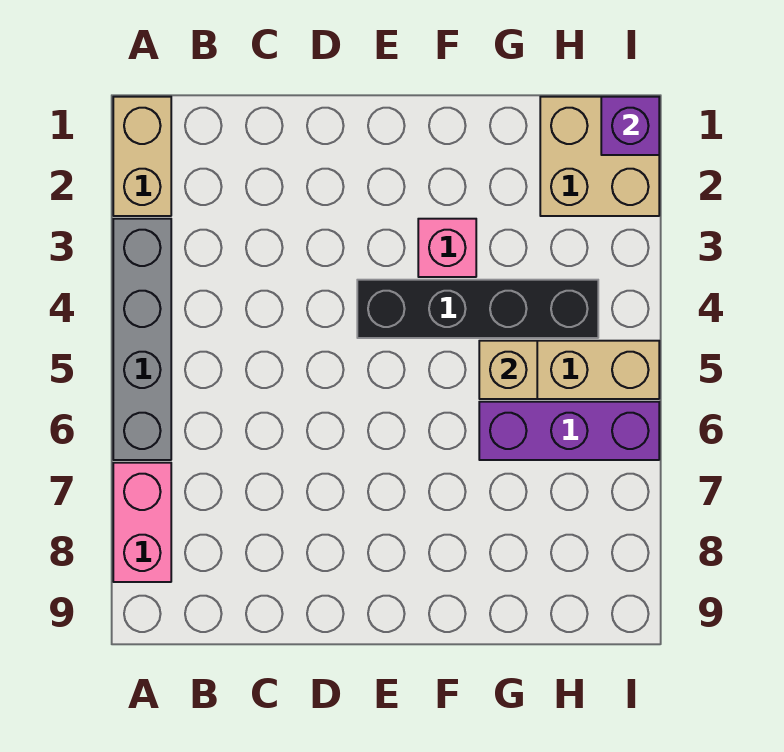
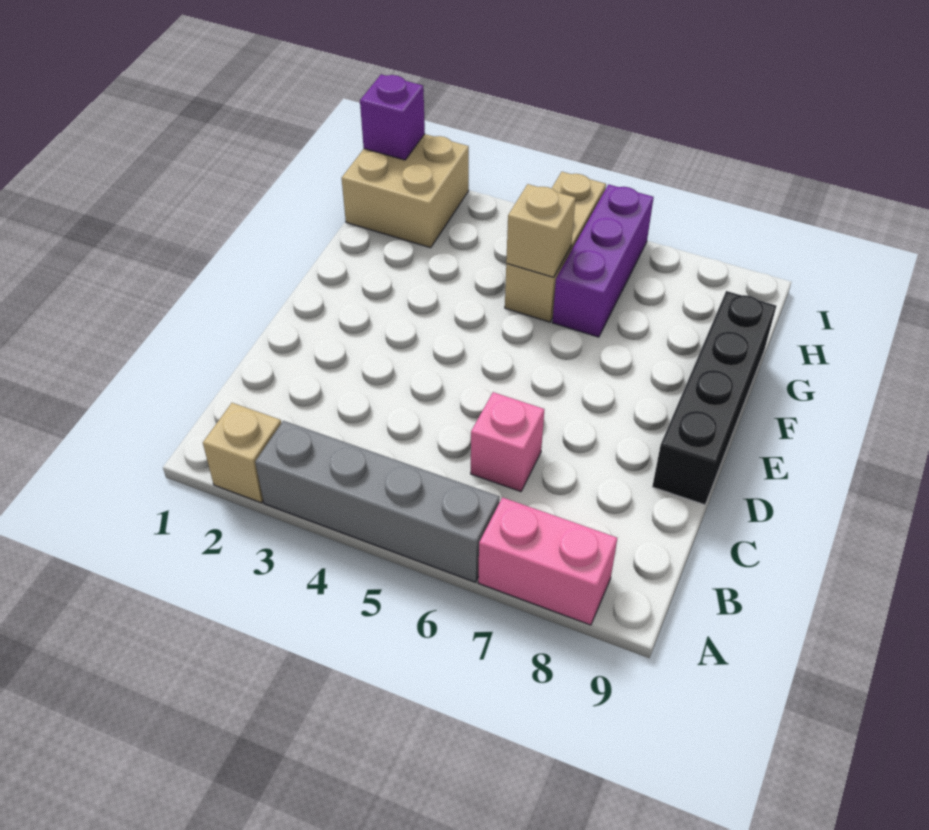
tan brick A1:A2 level 1 -> tan brick A2 level 1
black brick E4:H4 level 1 -> black brick D9:G9 level 1
pink brick F3 level 1 -> pink brick C6 level 1

